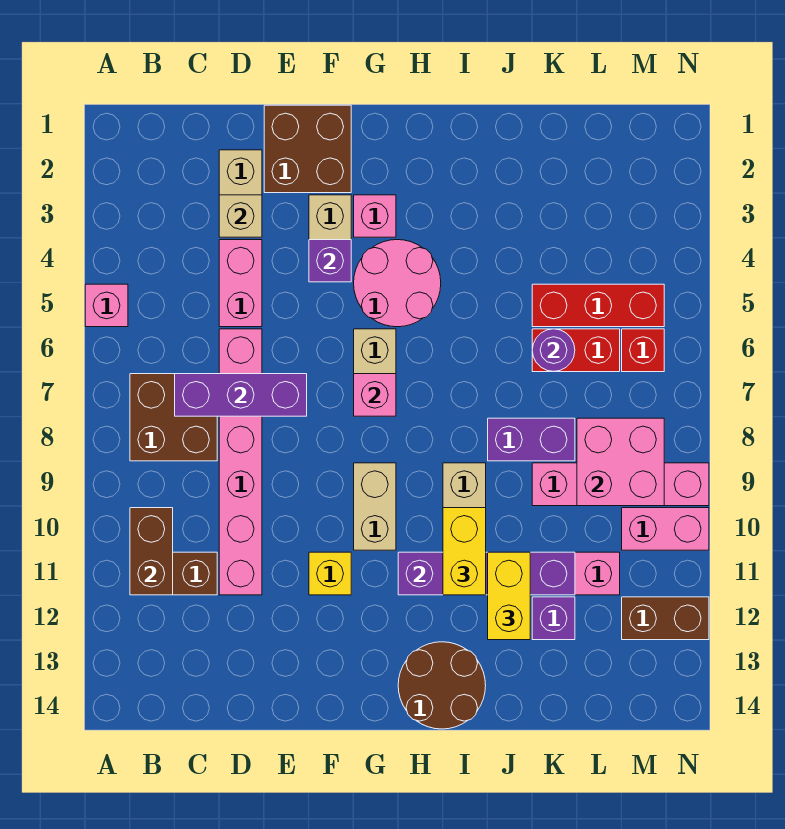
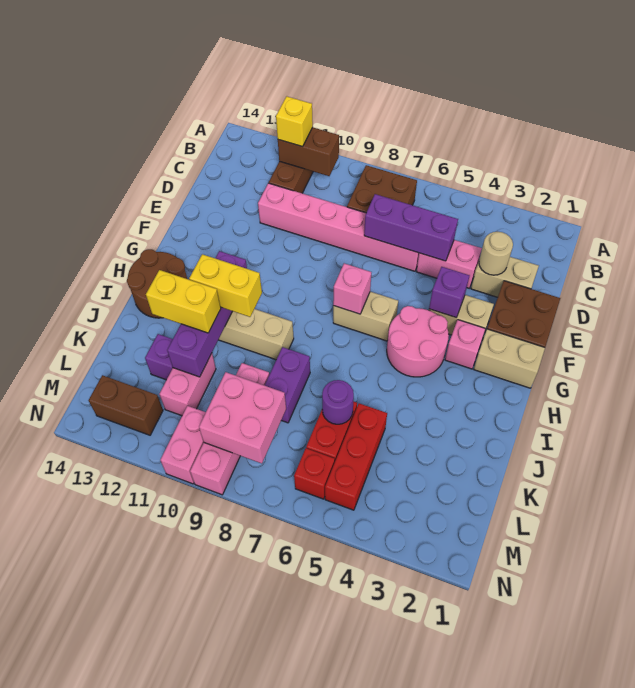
pink brick A5 level 1 -> none
purple brick C7:E7 level 2 -> purple brick D5:D7 level 2
tan brick D3 level 2 -> tan round brick D3 level 2
yellow brick F11 level 1 -> yellow brick B11 level 3
tan brick G9:G10 level 1 -> tan brick G1:G2 level 1
brown brick M12:N12 level 1 -> brown brick M12:M13 level 1

